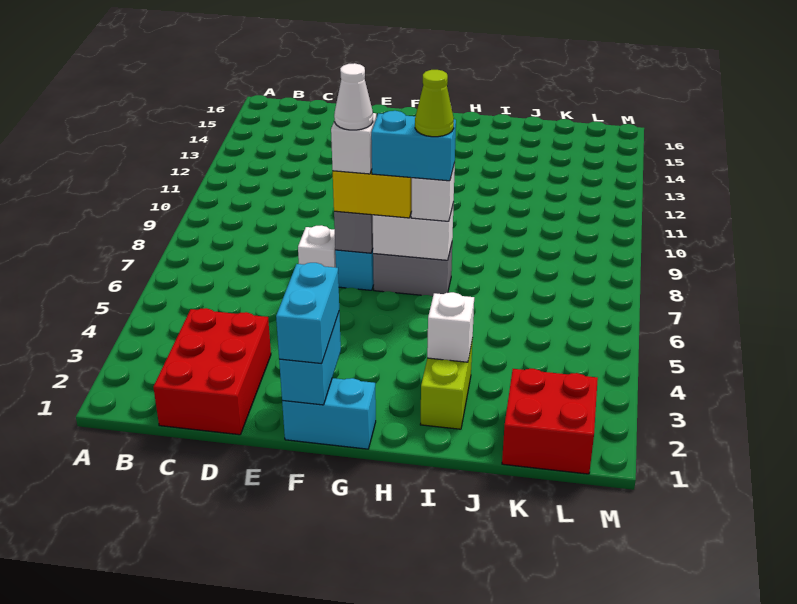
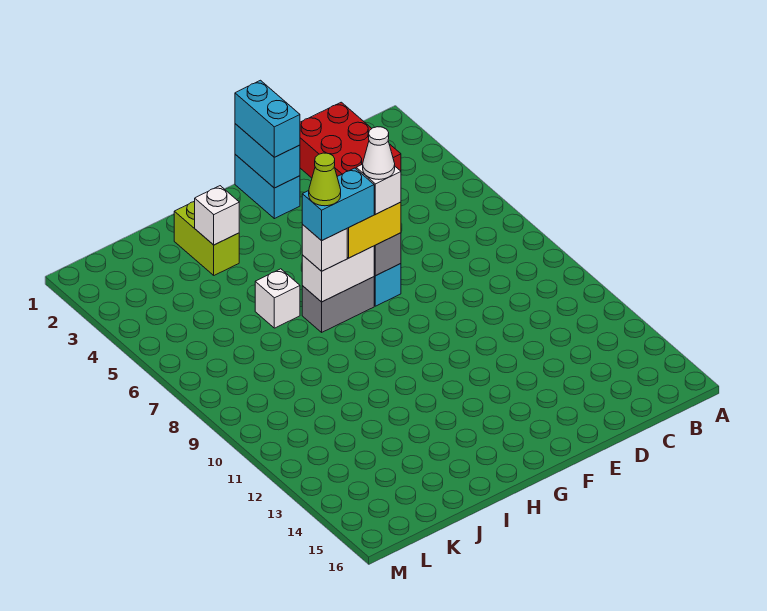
white brick E7 level 1 -> white brick I6 level 1
cyan brick F1:G1 level 1 -> cyan brick F1:F2 level 1
red brick K1:L2 level 1 -> none

